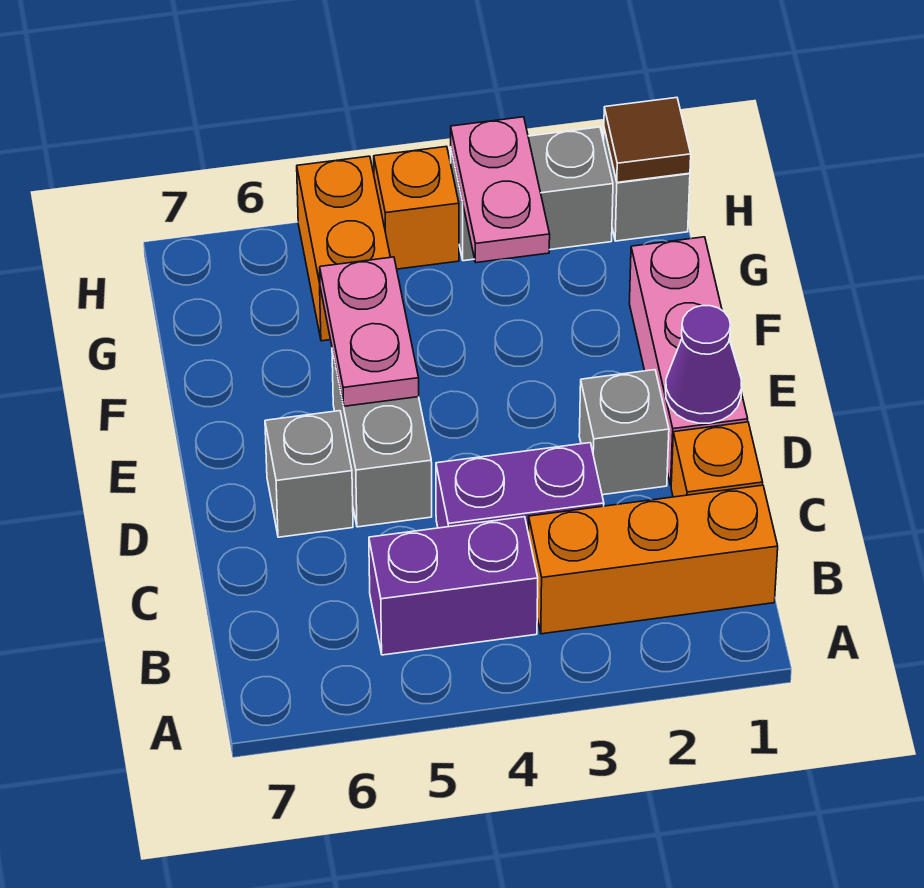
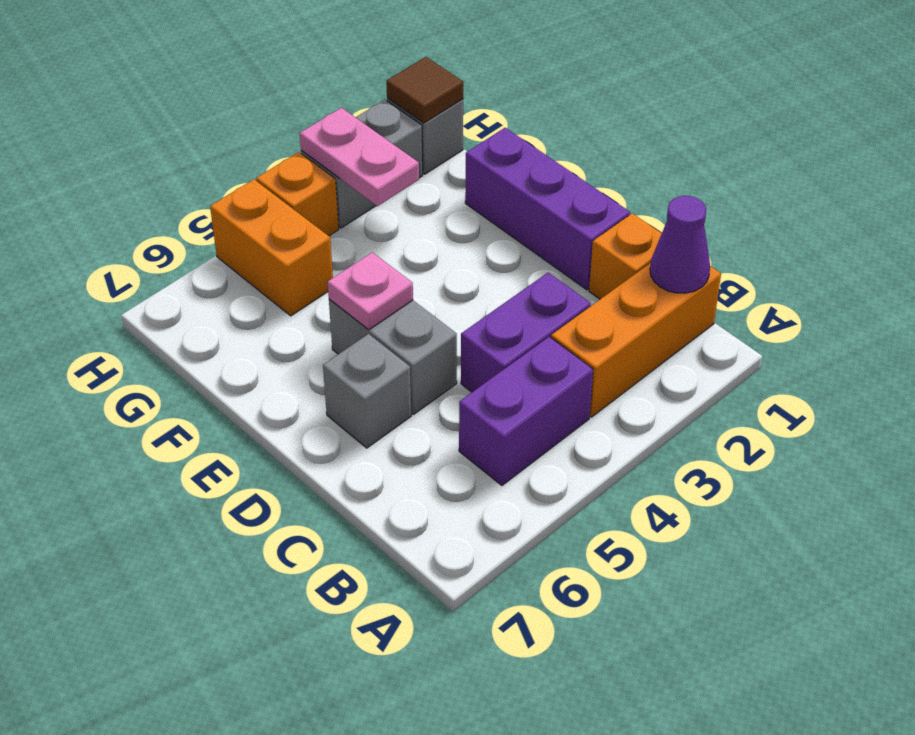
pink brick D1:F1 level 1 -> purple brick D1:F1 level 1
purple cone D1 level 2 -> purple cone B1 level 2
grey brick D2 level 1 -> none
pink plate E5:F5 level 2 -> pink plate E5 level 2

